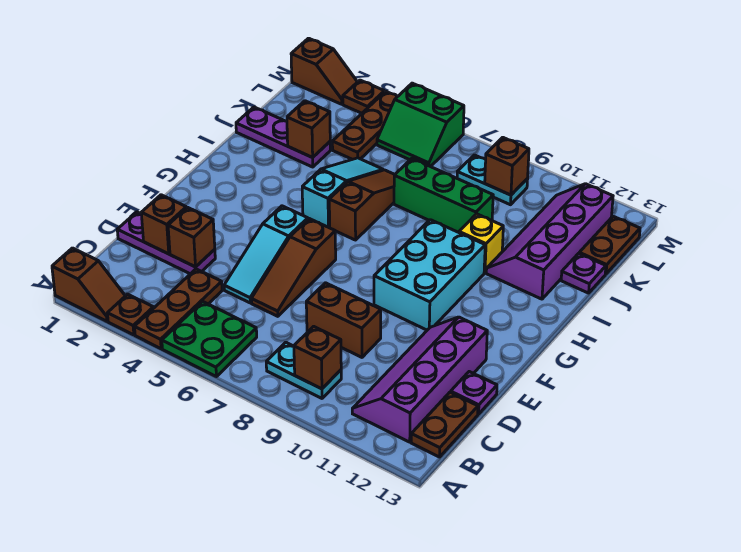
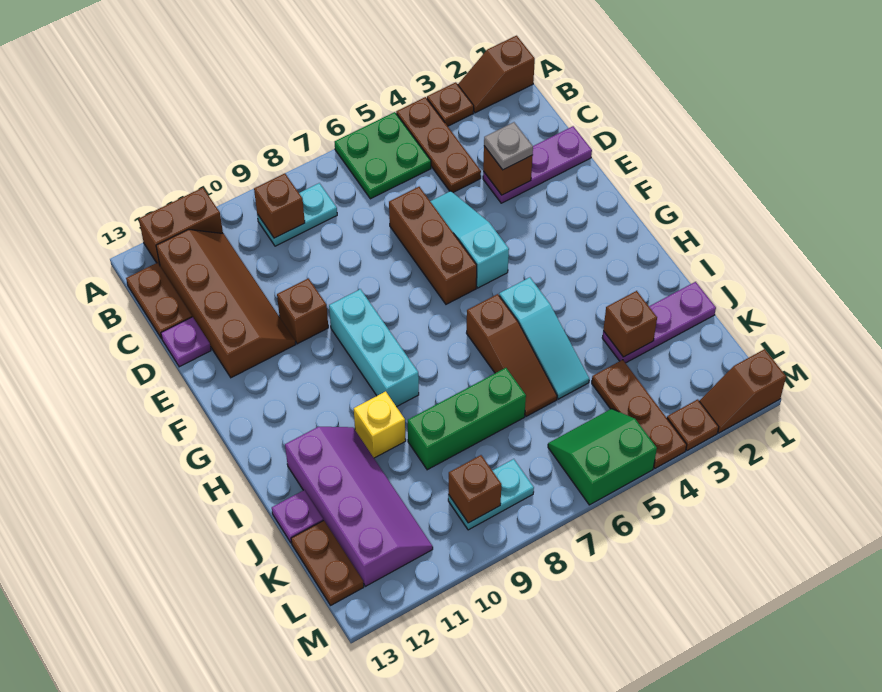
purple slope B11:E12 level 1 top 12 -> brown slope B11:E12 level 1 top 12
brown brick D2 level 2 -> brown brick E10 level 1
none -> grey plate D3 level 3
brown slope D6:F6 level 1 top F -> brown brick D6:F6 level 1
brown brick D8:D9 level 1 -> brown brick A11:A12 level 1
cyan brick F9:H10 level 1 -> cyan brick F9:H9 level 1

